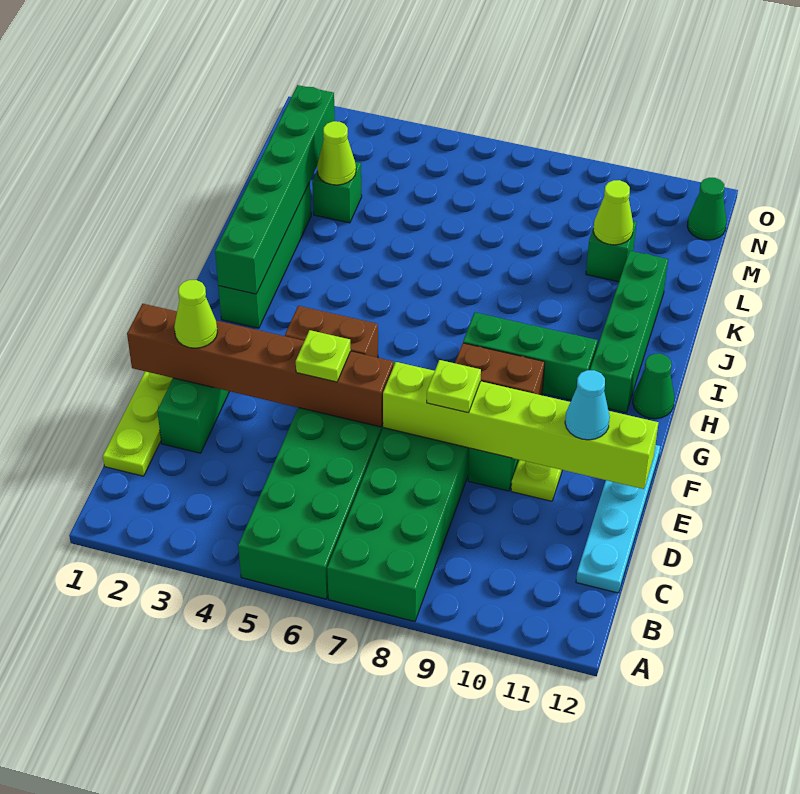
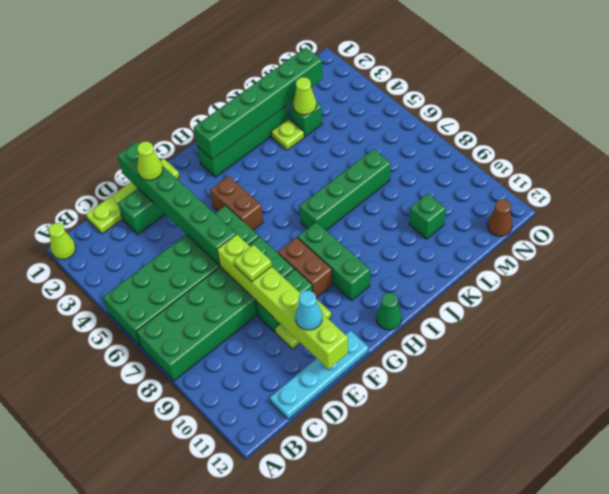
brown brick E1:E6 level 2 -> green brick E1:E6 level 2
lime plate E5 level 3 -> lime plate K3 level 1
green brick H11:K11 level 1 -> green brick I7:L7 level 1
lime cone L10 level 2 -> lime cone A1 level 1
green cone N12 level 1 -> brown cone N12 level 1

